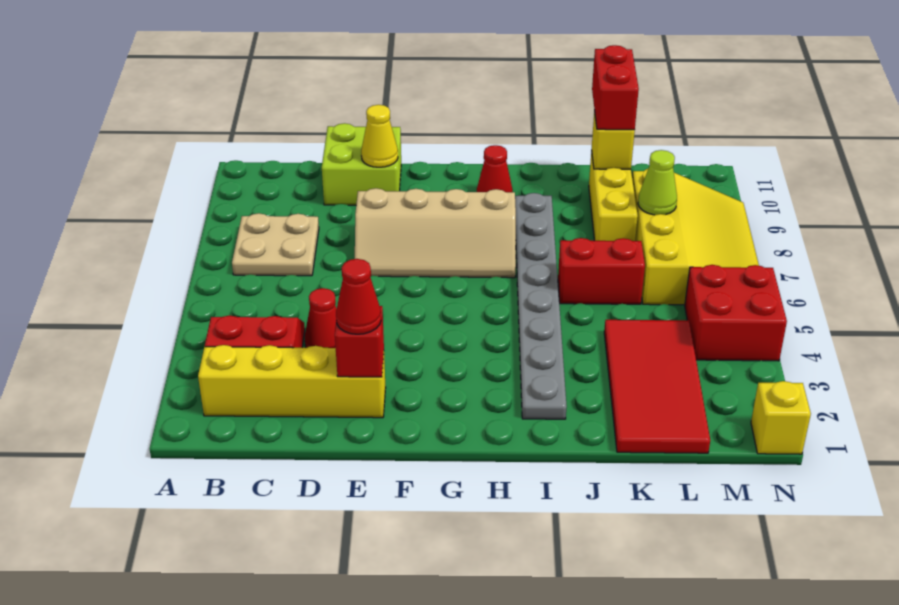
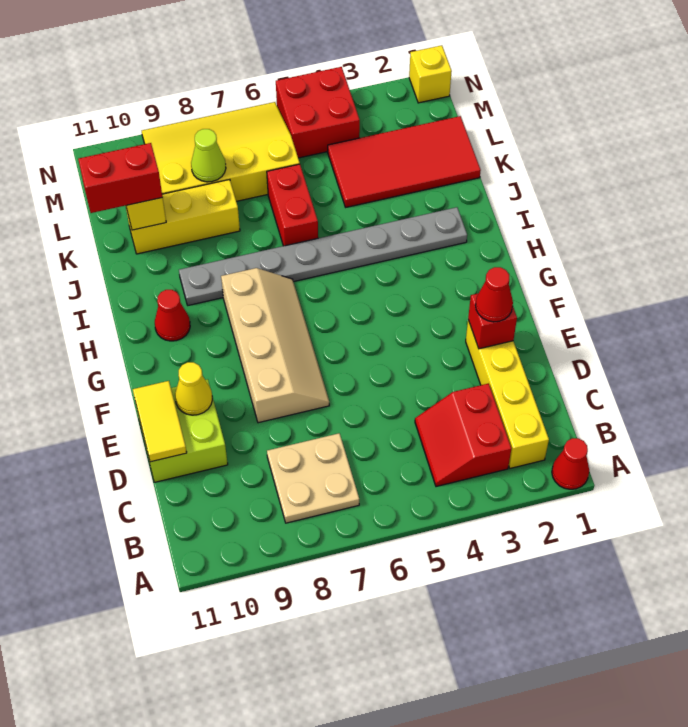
red cone D4 level 1 -> red cone A1 level 1
none -> yellow tile D11:E11 level 2

